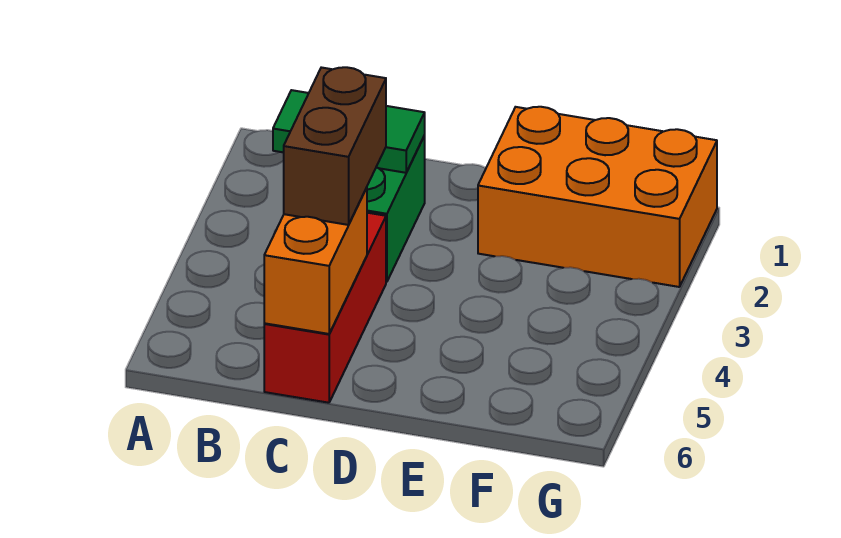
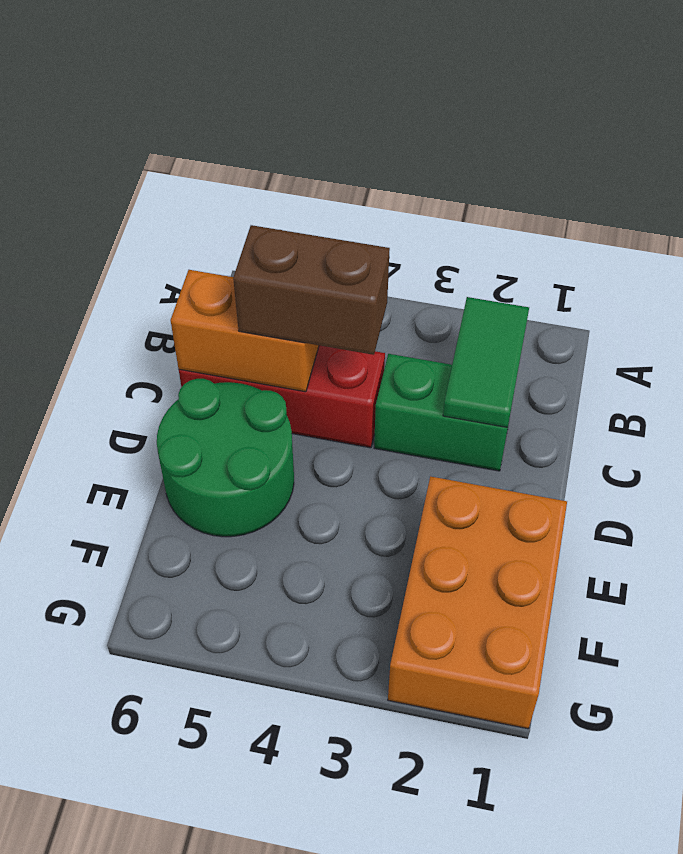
none -> green round brick D5:E6 level 1

